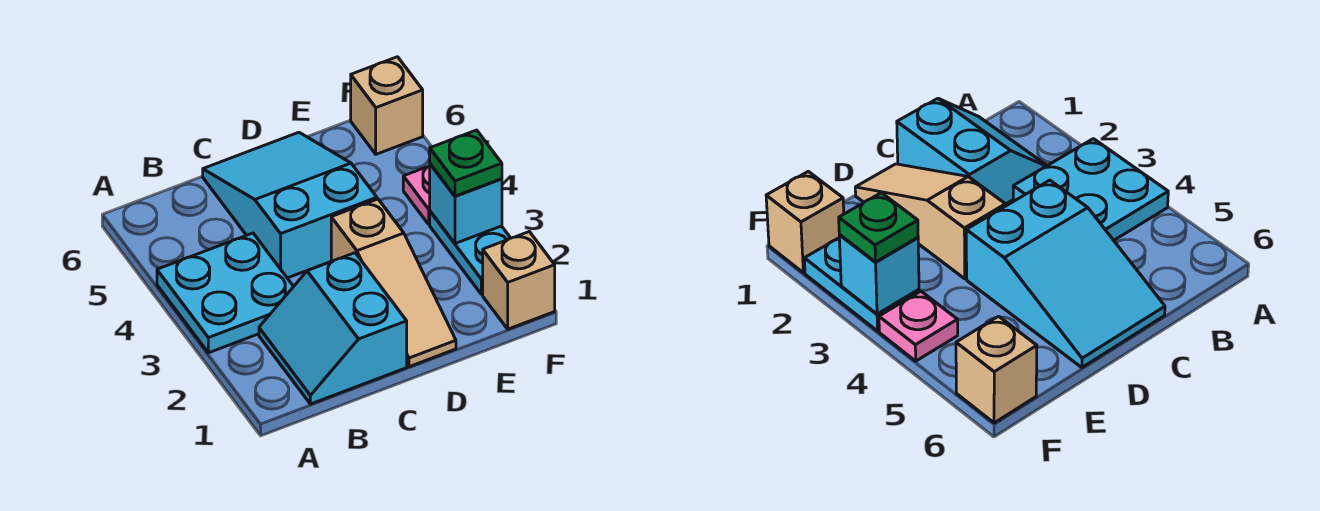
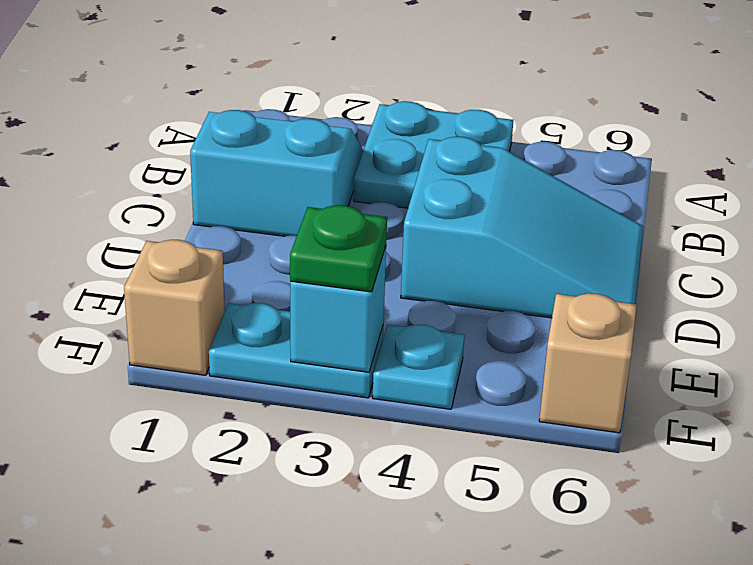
tan slope D1:D3 level 1 top 3 -> none
pink plate F4 level 1 -> cyan plate F4 level 1

